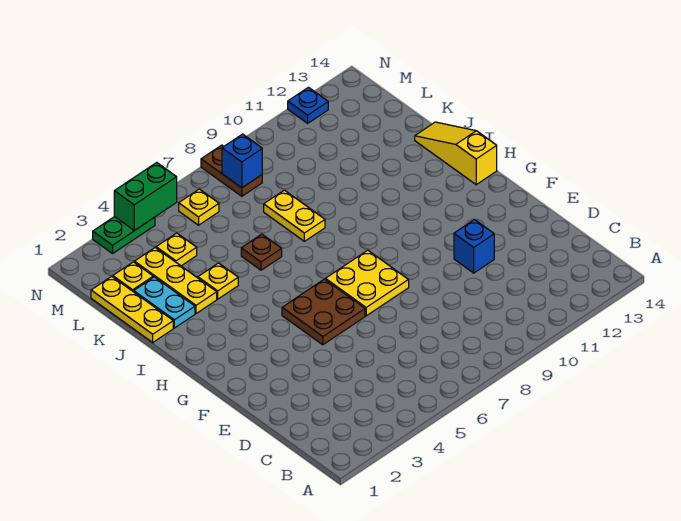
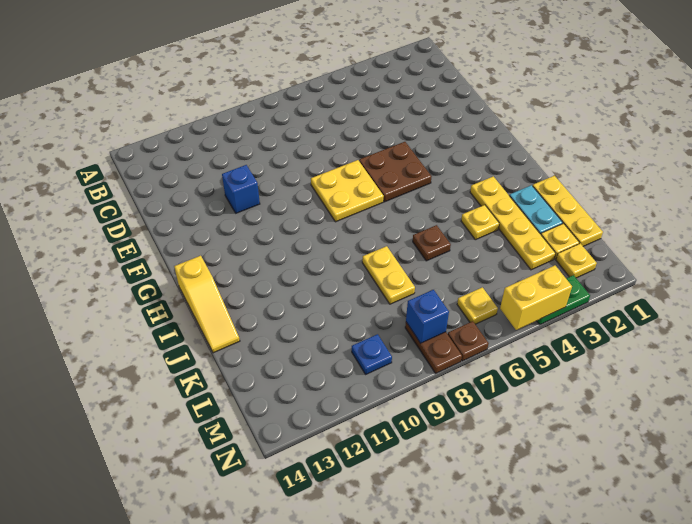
yellow plate J3:L3 level 1 -> yellow plate I3:L3 level 1
yellow plate L4 level 1 -> yellow plate M2 level 1
green brick N4:N5 level 2 -> yellow brick N4:N5 level 2
none -> brown plate N7 level 1
blue plate N12 level 1 -> blue plate M10 level 1

